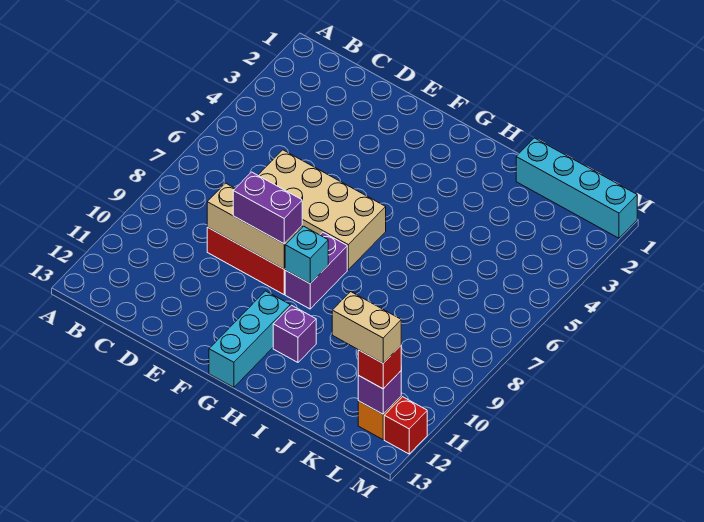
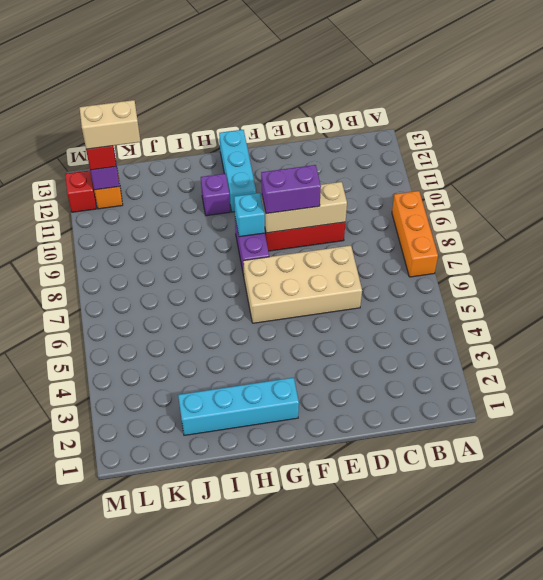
none -> orange brick A7:A9 level 1
cyan brick J1:M1 level 1 -> cyan brick G2:J2 level 1

